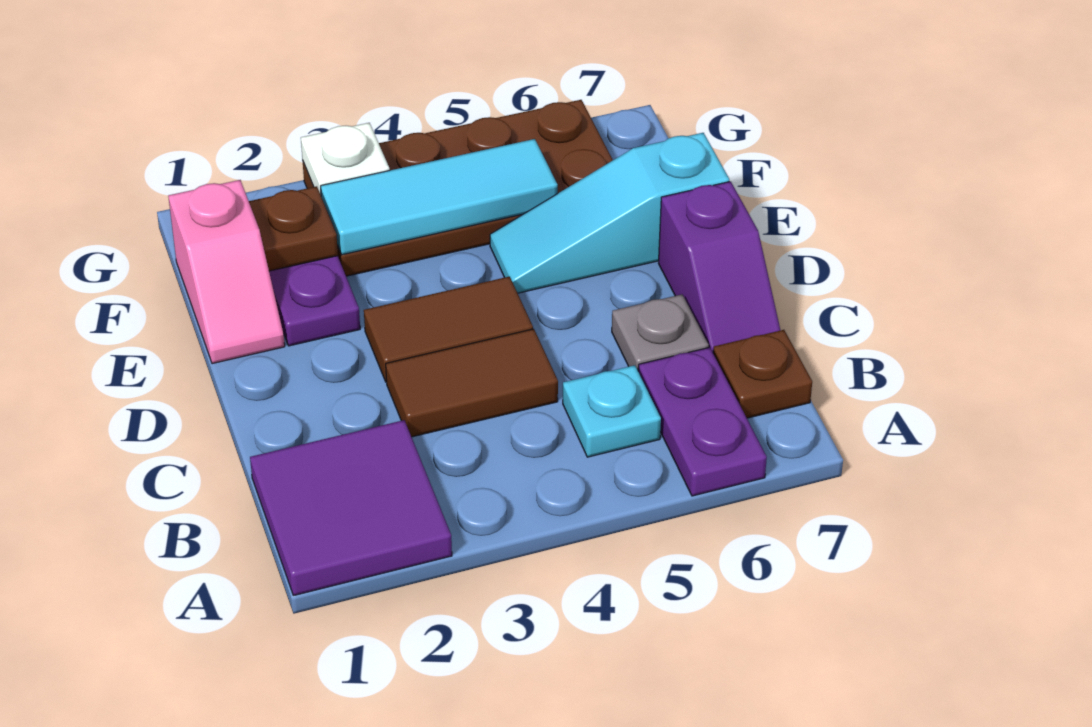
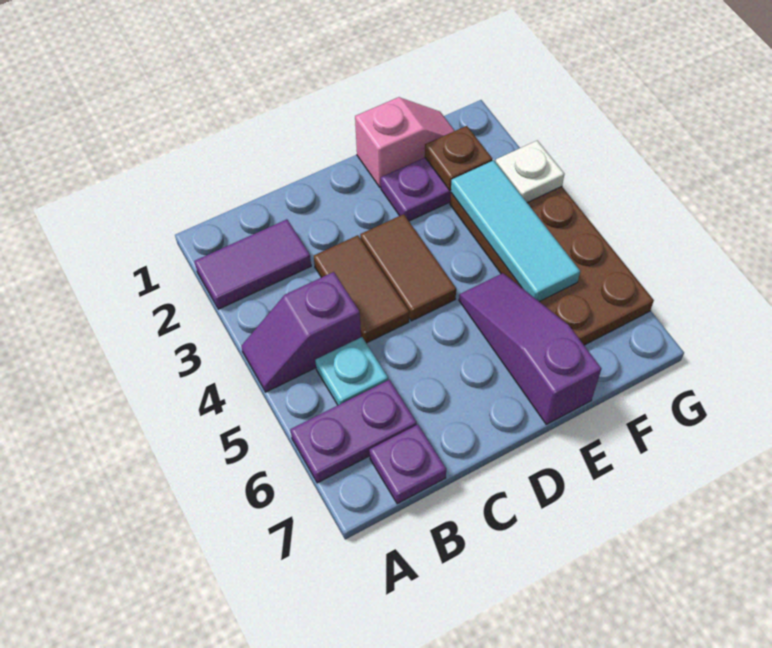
purple tile A1:B2 level 1 -> purple tile A2:B2 level 1
brown plate B7 level 1 -> purple plate B7 level 1
grey plate C6 level 1 -> none
purple slope C7:D7 level 1 top D -> purple slope A4:B4 level 1 top B
pink slope E1:F1 level 1 top F -> pink slope E1:F1 level 1 top E
cyan slope E5:E7 level 1 top 7 -> purple slope E5:E7 level 1 top 7

